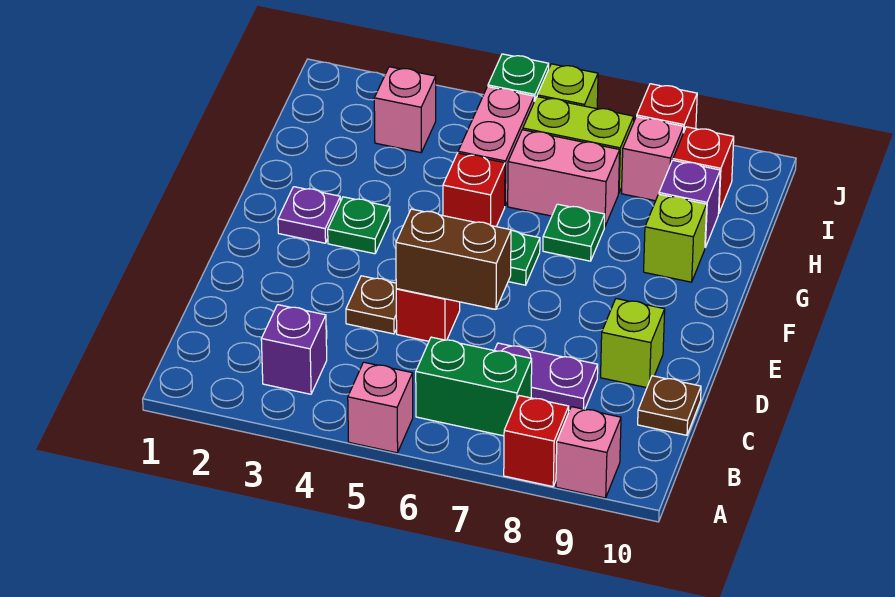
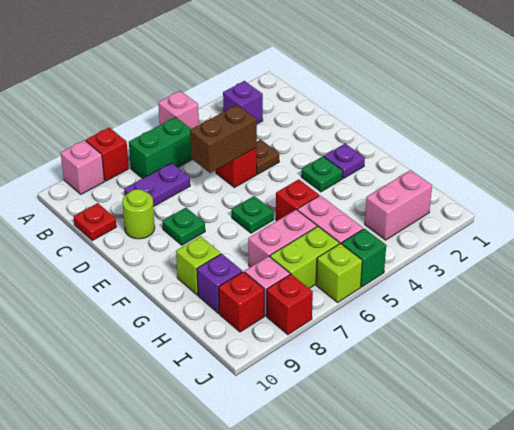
brown plate C10 level 1 -> red plate C10 level 1
lime brick D9 level 1 -> lime round brick D9 level 1
green plate G7 level 1 -> green plate E8 level 1
pink brick I3 level 1 -> pink brick I2:I3 level 1

